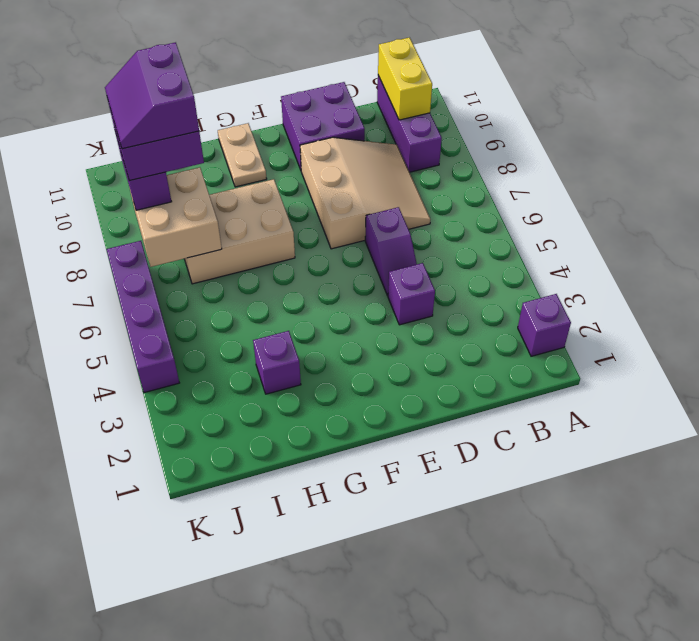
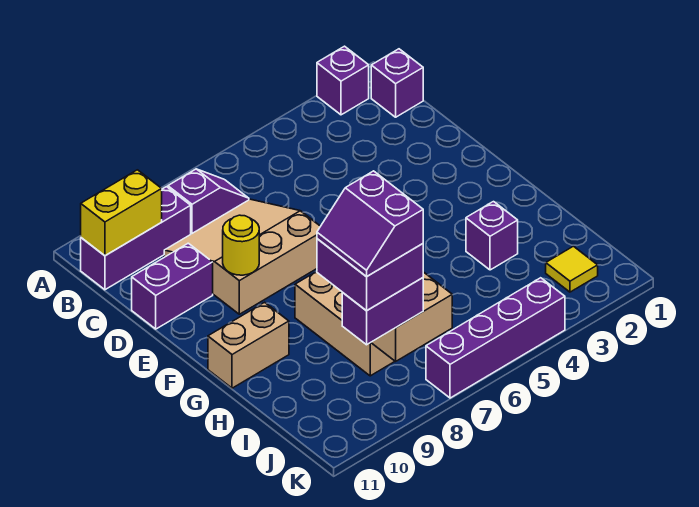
purple brick D4 level 1 -> purple brick B1 level 1
purple slope D5:D6 level 1 top 6 -> purple slope B7:B8 level 1 top 8
purple brick D10:E11 level 1 -> purple brick D10:D11 level 1
none -> yellow round brick E9 level 2
tan plate G10:G11 level 1 -> tan brick G10:G11 level 1
purple slope I8:J9 level 5 top I -> purple slope I8:J9 level 5 top 8
none -> yellow tile J2 level 1

